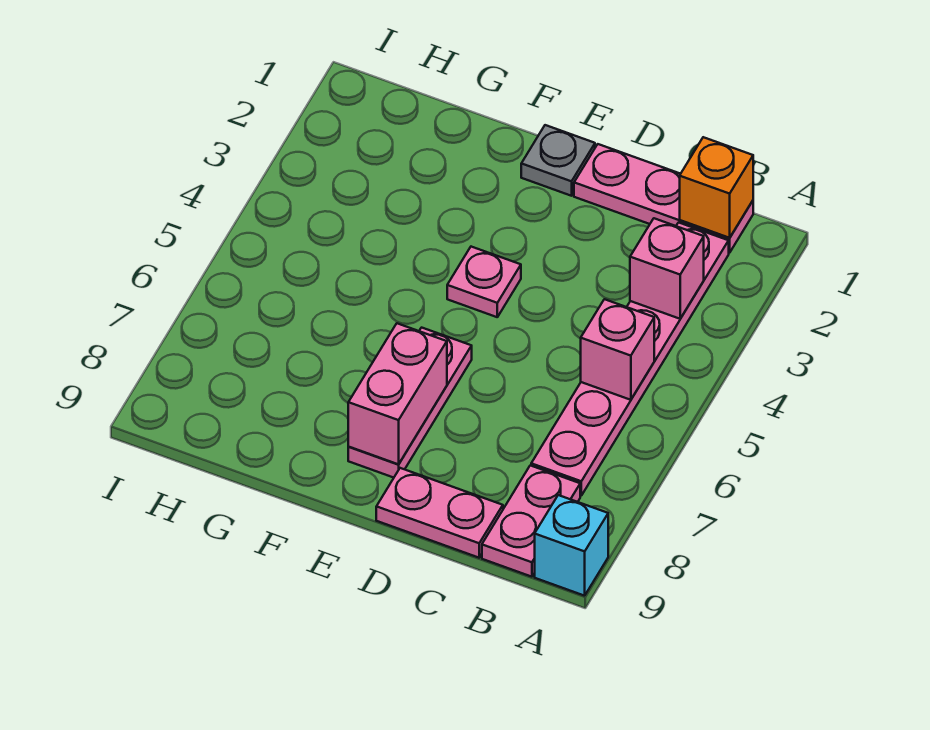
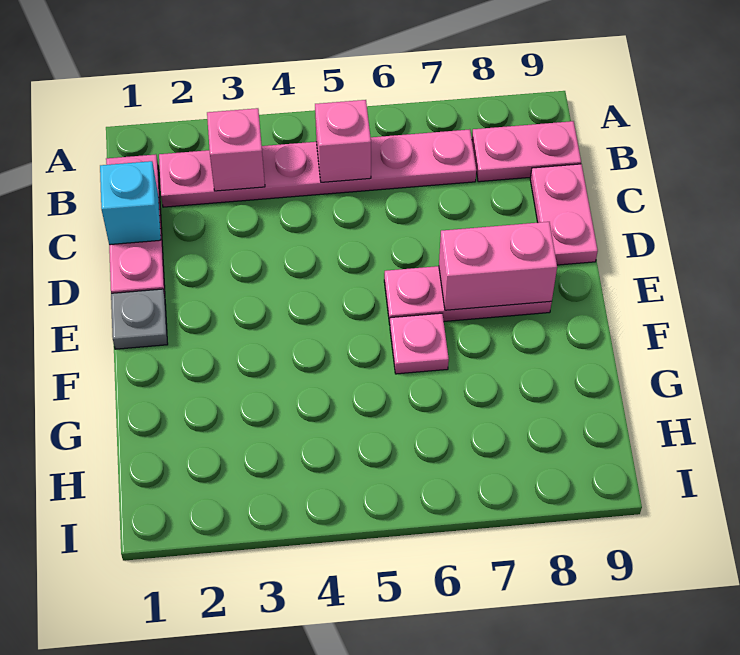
cyan brick A9 level 1 -> cyan brick C1 level 2
orange brick B1 level 2 -> none
pink plate E4 level 1 -> pink plate F6 level 1

